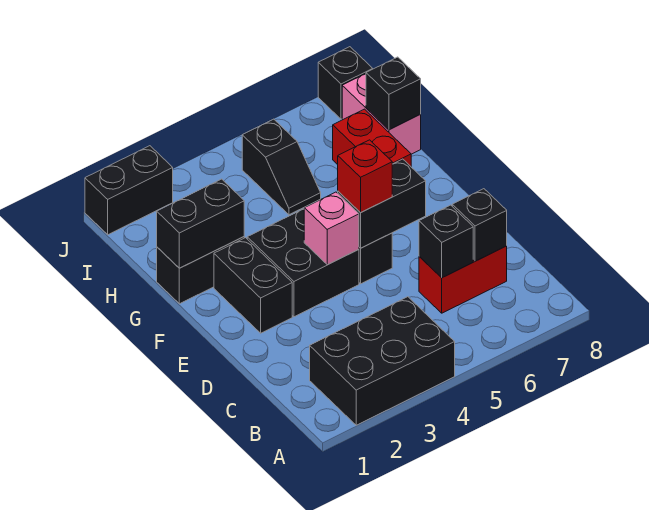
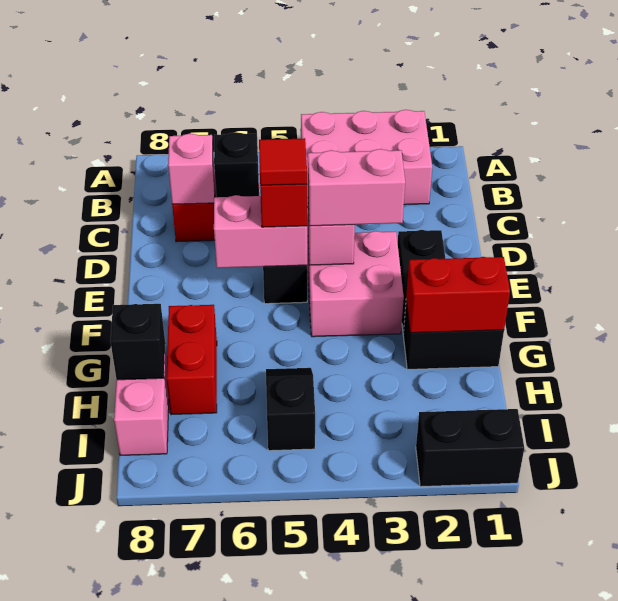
black brick A2:B4 level 1 -> pink brick A2:B4 level 1
black brick C7 level 2 -> pink brick C7 level 2
black brick E3:F4 level 1 -> pink brick E3:F4 level 1
none -> pink brick E3:E4 level 3
black brick E5:E6 level 2 -> pink brick E5:E6 level 2
none -> red tile E5 level 4
black brick G1:G2 level 2 -> red brick G1:G2 level 2
black brick J8 level 1 -> none

